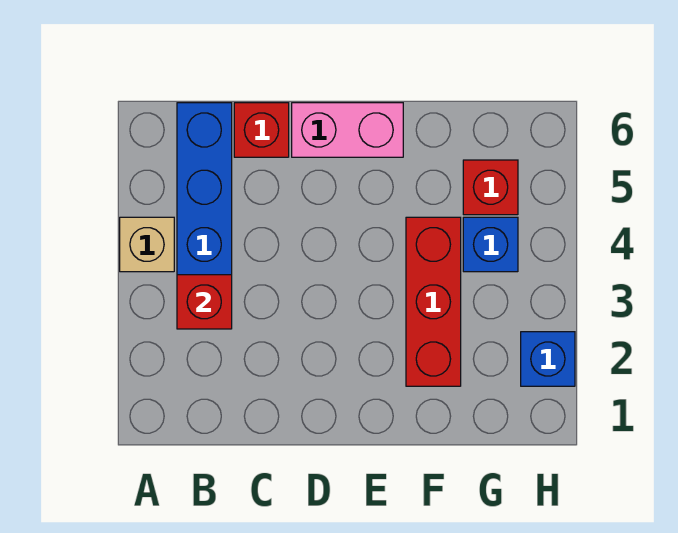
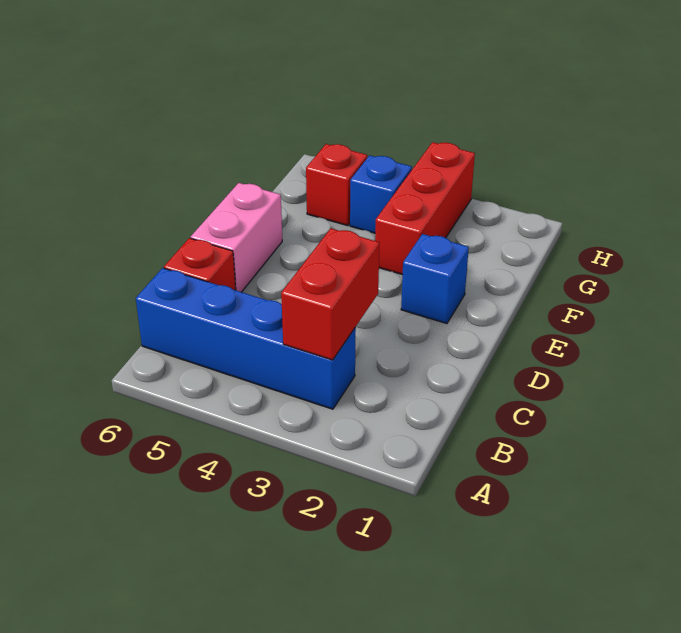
tan brick A4 level 1 -> none
red brick B3 level 2 -> red brick B3:C3 level 2
red brick F2:F4 level 1 -> red brick F3:H3 level 1
blue brick H2 level 1 -> blue brick E2 level 1

